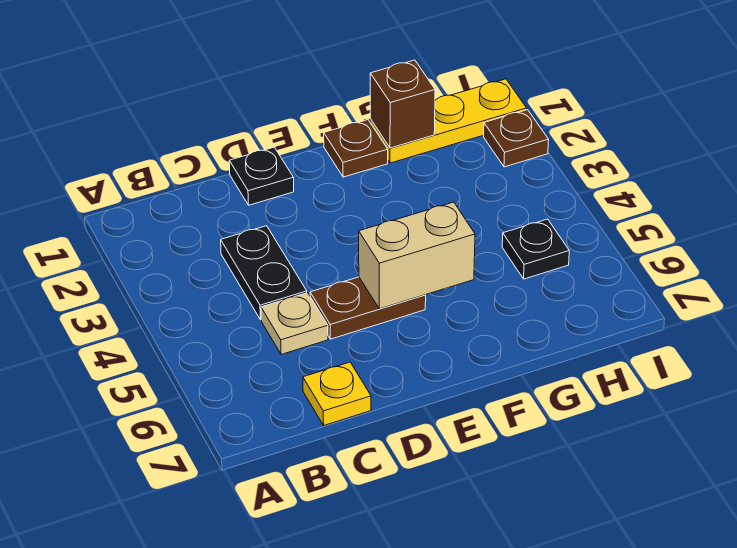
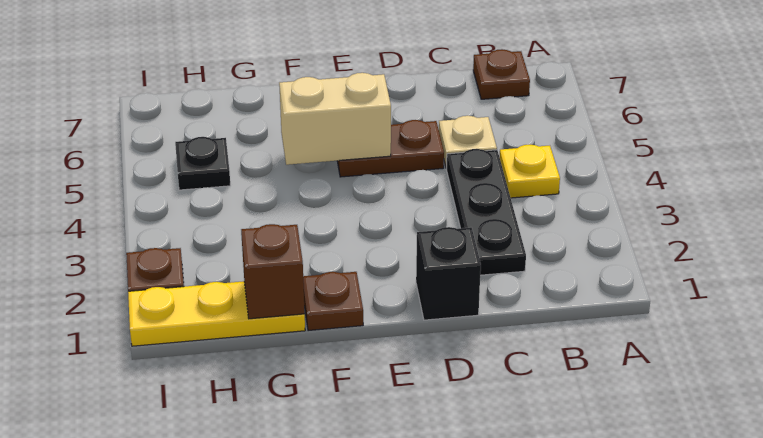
none -> brown plate B7 level 1
black plate C3:C4 level 1 -> black plate C2:C4 level 1
yellow plate C7 level 1 -> yellow plate B4 level 1
black plate D1 level 1 -> black brick D1 level 1

